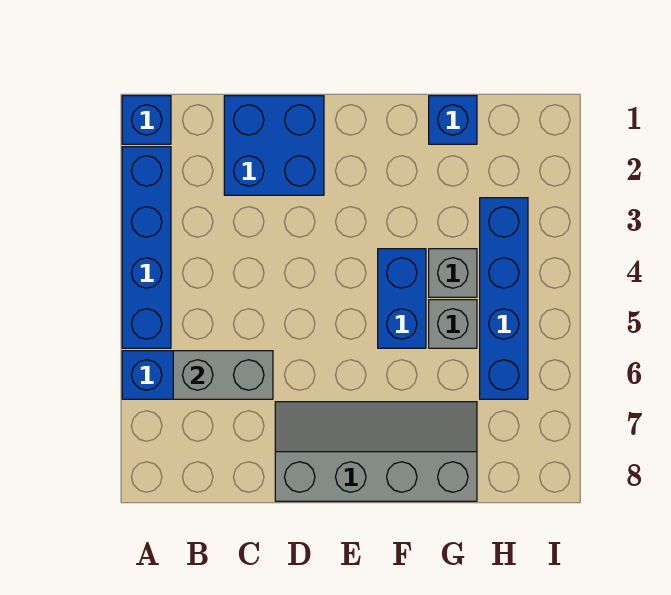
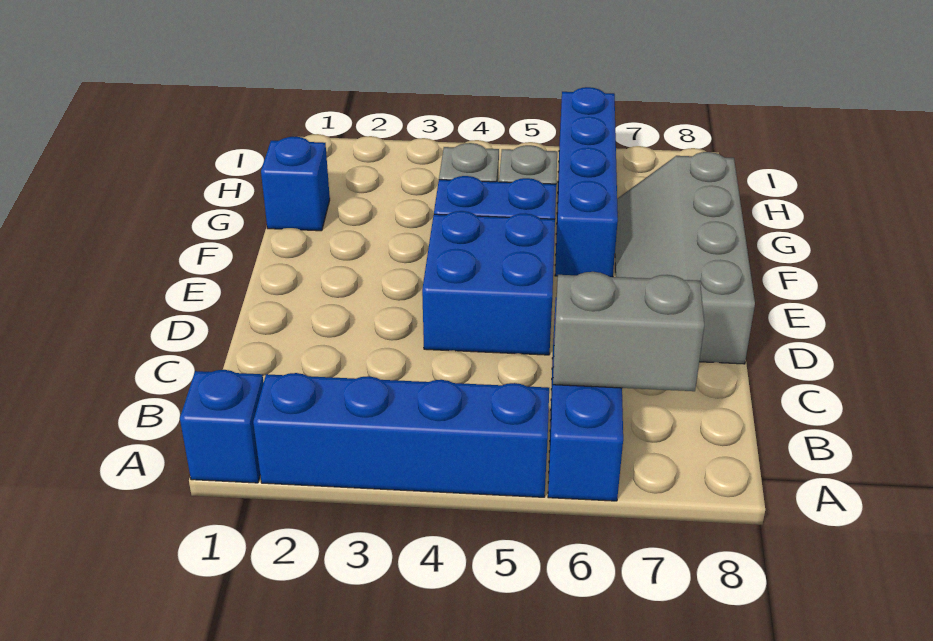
grey brick B6:C6 level 2 -> grey brick B6:B7 level 2
blue brick C1:D2 level 1 -> blue brick D4:E5 level 1
blue brick H3:H6 level 1 -> blue brick F6:I6 level 1

